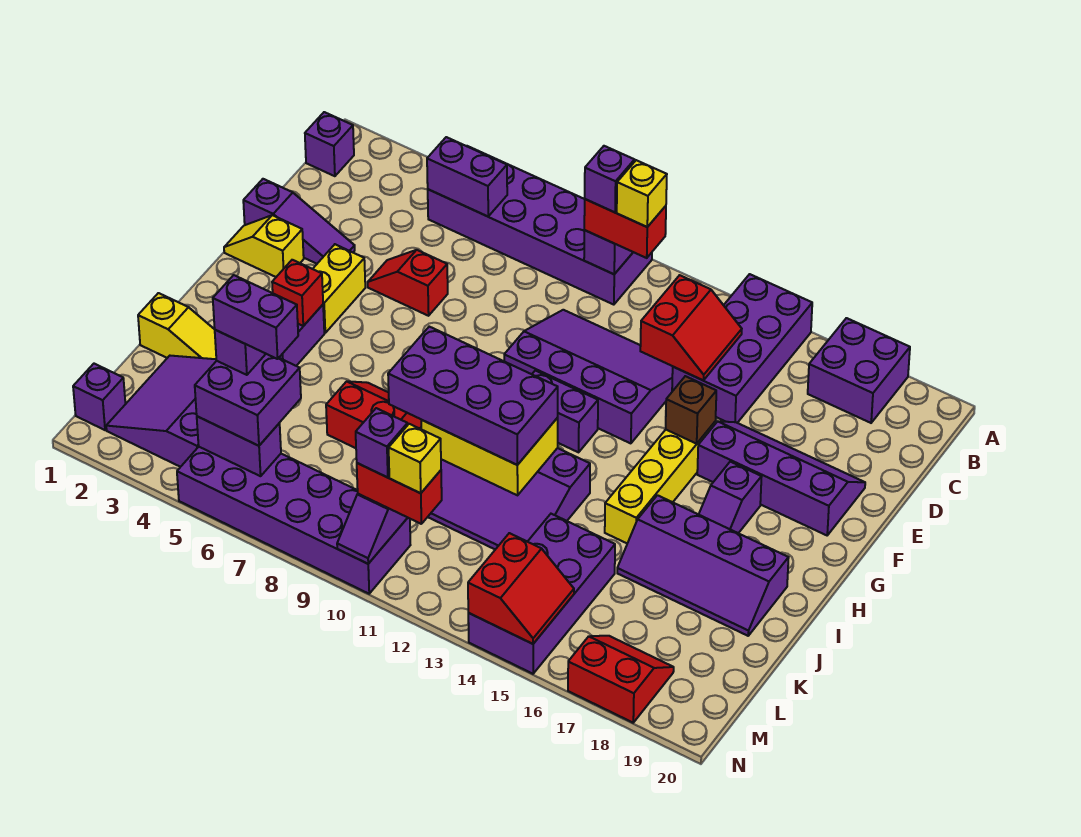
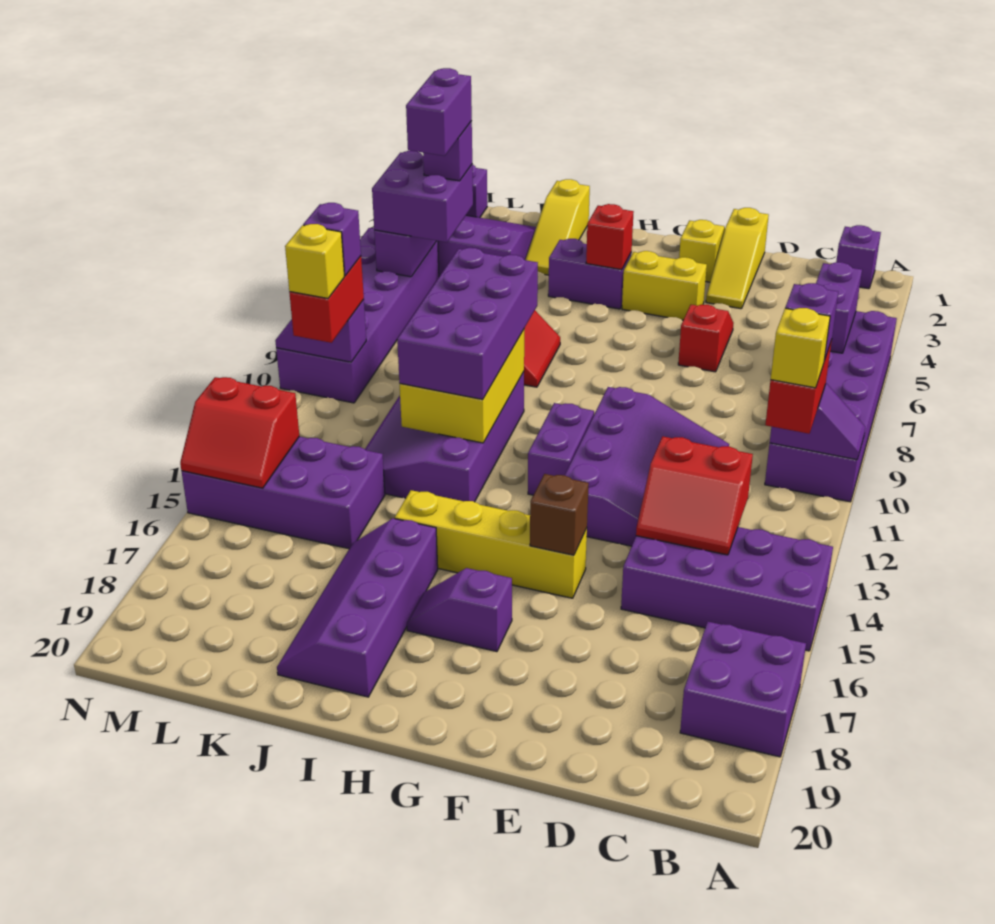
purple slope E1:E3 level 1 top 1 -> yellow slope E1:E3 level 1 top 1
purple slope E16:F19 level 1 top F -> none
red slope M17:N18 level 1 top N -> none

